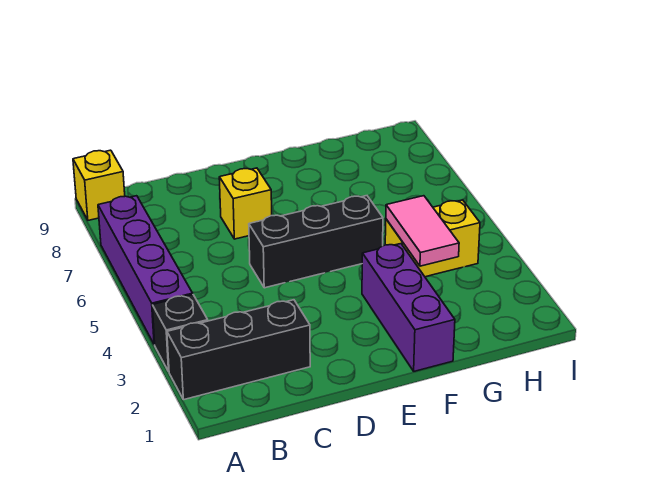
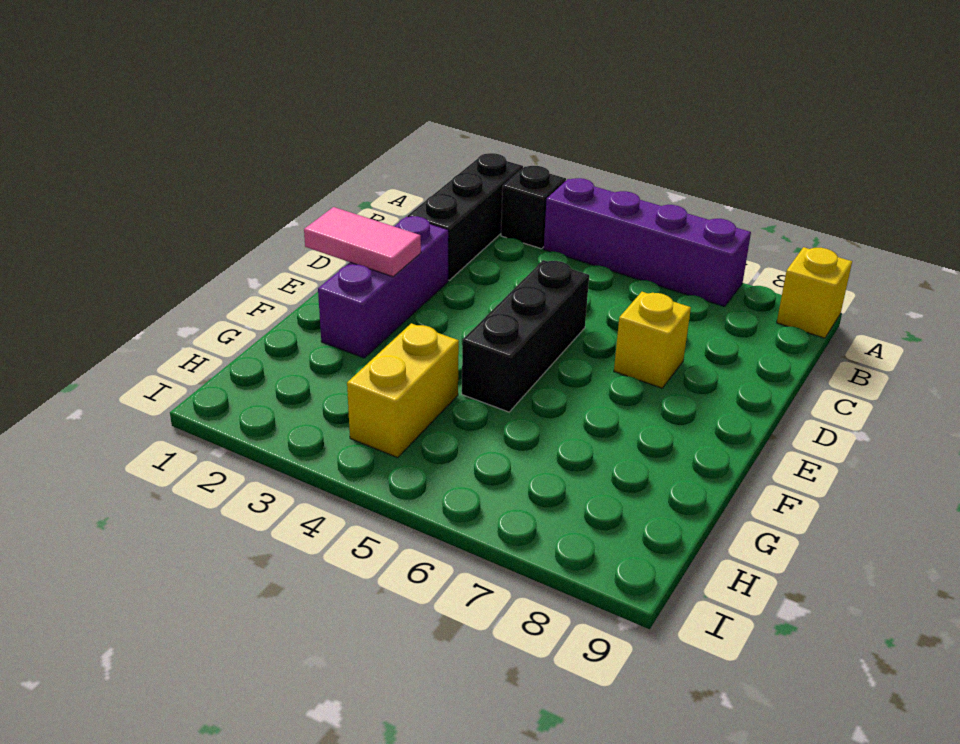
purple brick F1:F3 level 1 -> purple brick D2:F2 level 1
pink tile G3:G4 level 2 -> pink tile E1:E2 level 2

